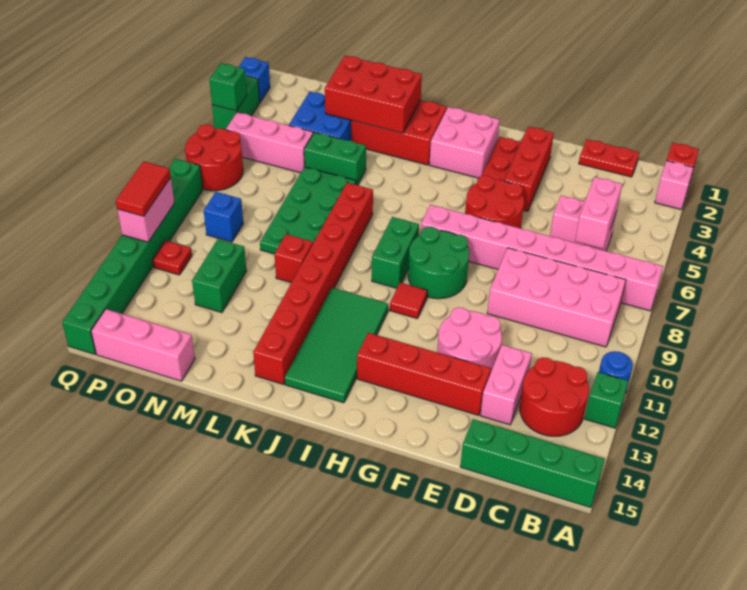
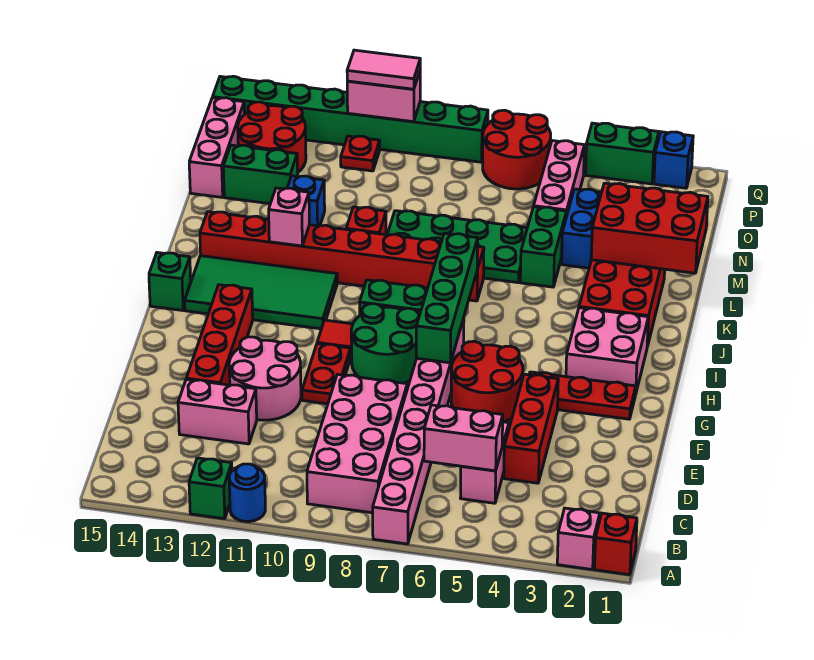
green brick A15:D15 level 1 -> green brick G7:J7 level 2
red round brick B12:C13 level 1 -> red round brick O13:P14 level 1
red plate C1:D1 level 1 -> red plate F10:G10 level 1
red brick F2:F4 level 1 -> red brick D4:F4 level 1
red brick K2:M3 level 2 -> red brick L1:M3 level 2
none -> pink brick K12 level 2
green brick N11:N12 level 1 -> green brick N13:N14 level 1
blue brick O9 level 1 -> blue brick M12 level 1
green brick Q4 level 2 -> green brick I15 level 1
red tile Q10:Q11 level 3 -> pink tile Q10:Q11 level 3

